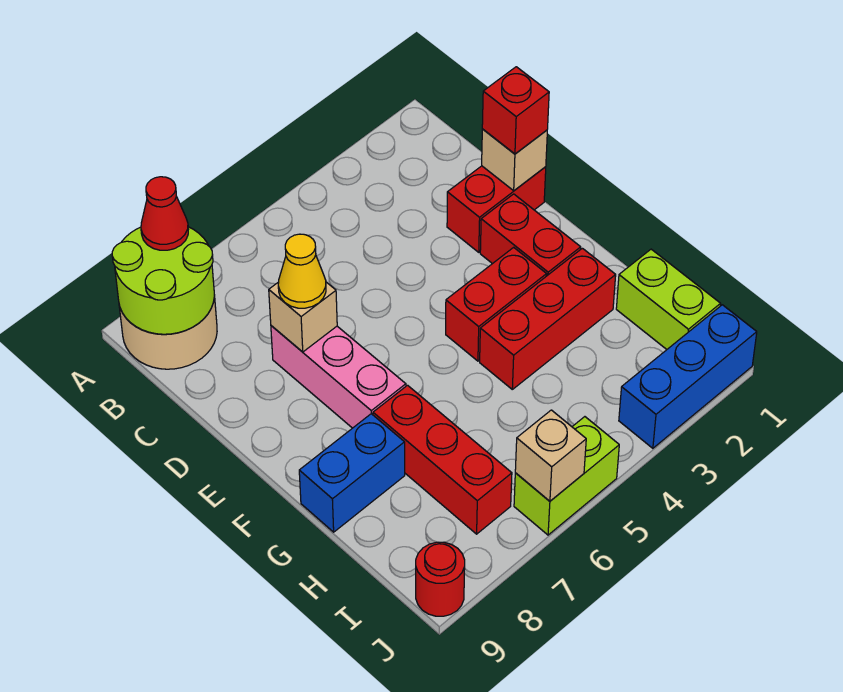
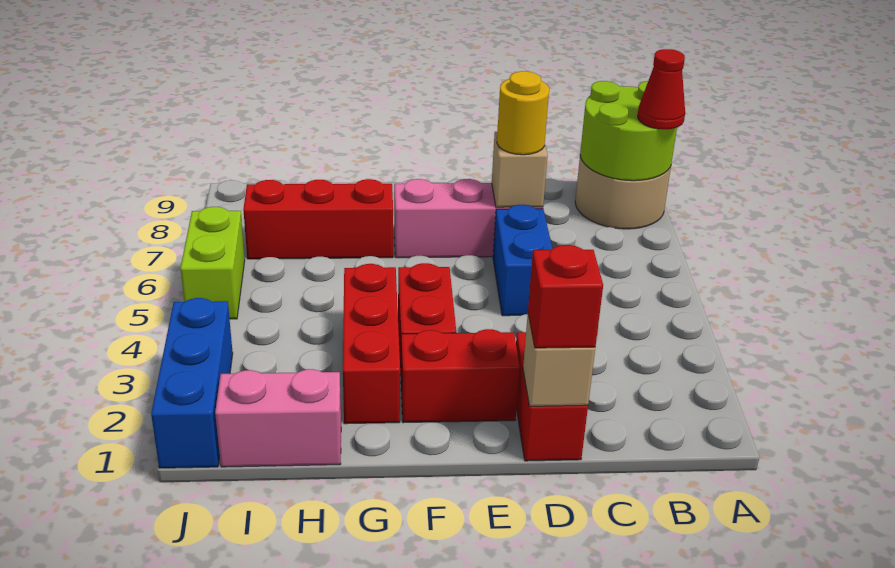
yellow cone D7 level 3 -> yellow round brick D7 level 3
blue brick G8:G9 level 1 -> blue brick D5:D6 level 1
lime brick H1:I1 level 1 -> pink brick H1:I1 level 1
tan brick J6 level 2 -> none
red round brick J9 level 1 -> none

